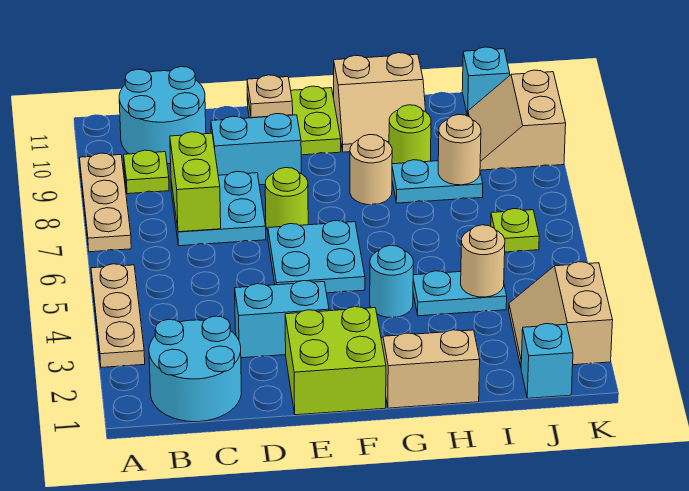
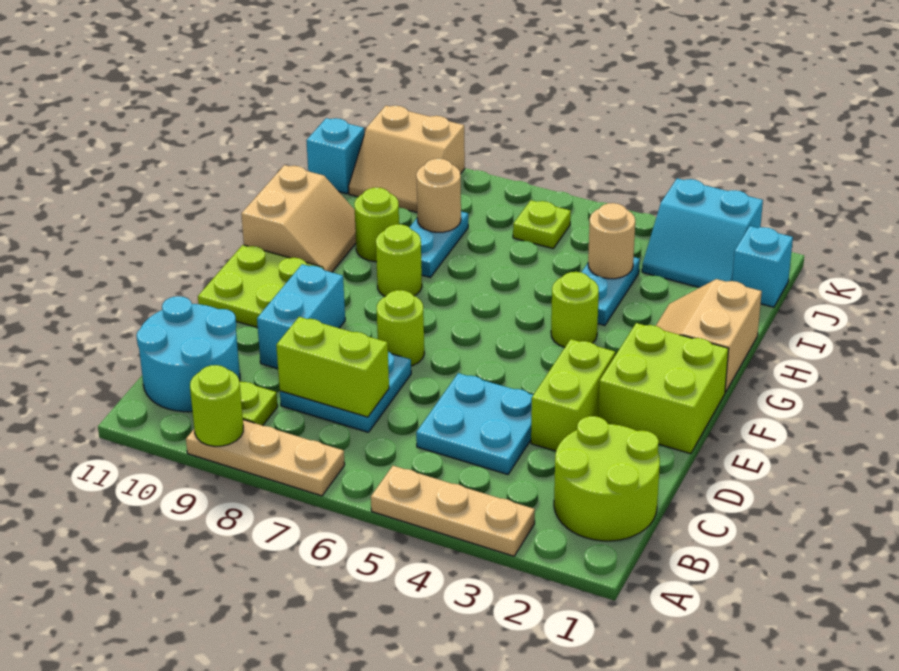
none -> lime round brick A9 level 2
cyan round brick B1:C2 level 1 -> lime round brick B1:C2 level 1
cyan brick D3:E3 level 1 -> lime brick D3:E3 level 1
cyan plate E5:F6 level 1 -> cyan plate C4:D5 level 1
tan plate E11 level 2 -> none
cyan round brick G4 level 1 -> lime round brick G4 level 1
tan round brick G8 level 1 -> lime round brick G8 level 1
tan slope J2:K3 level 1 top K -> cyan slope J2:K3 level 1 top K

